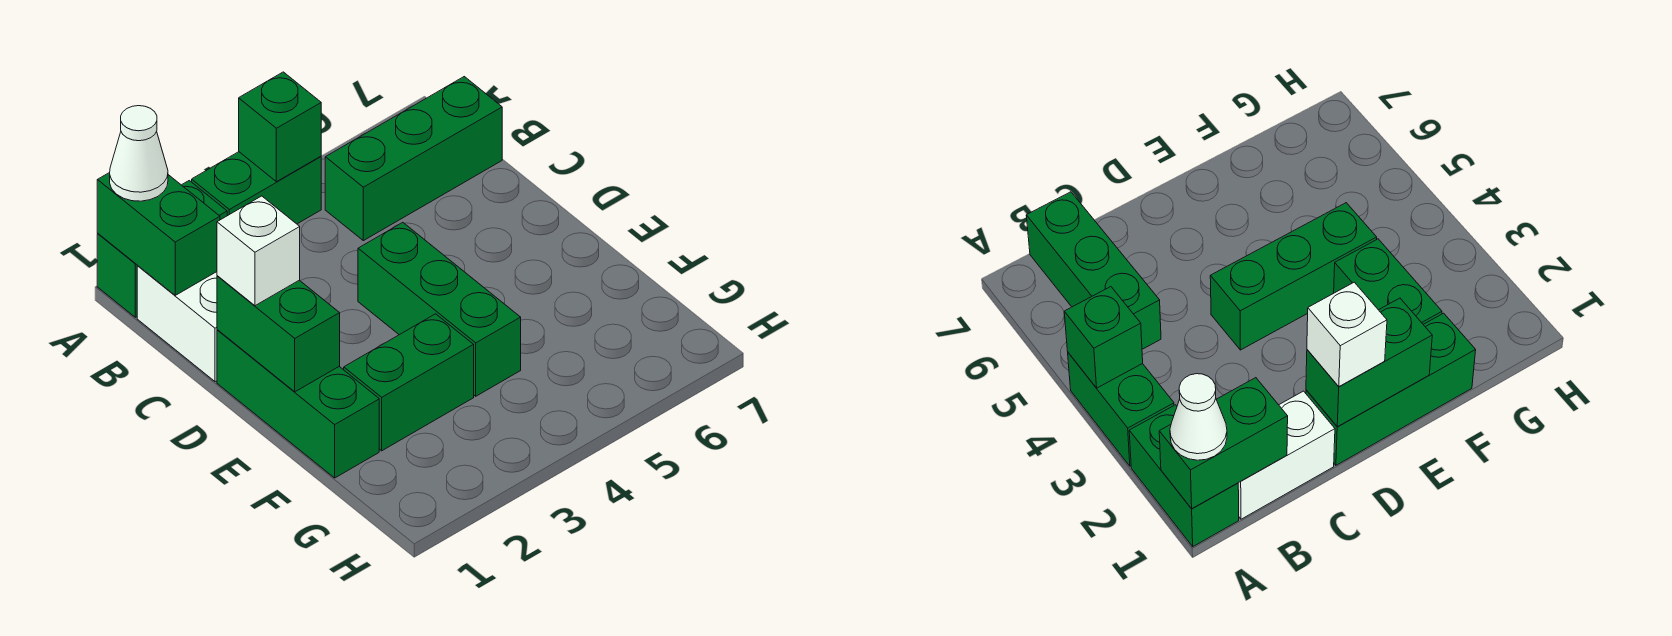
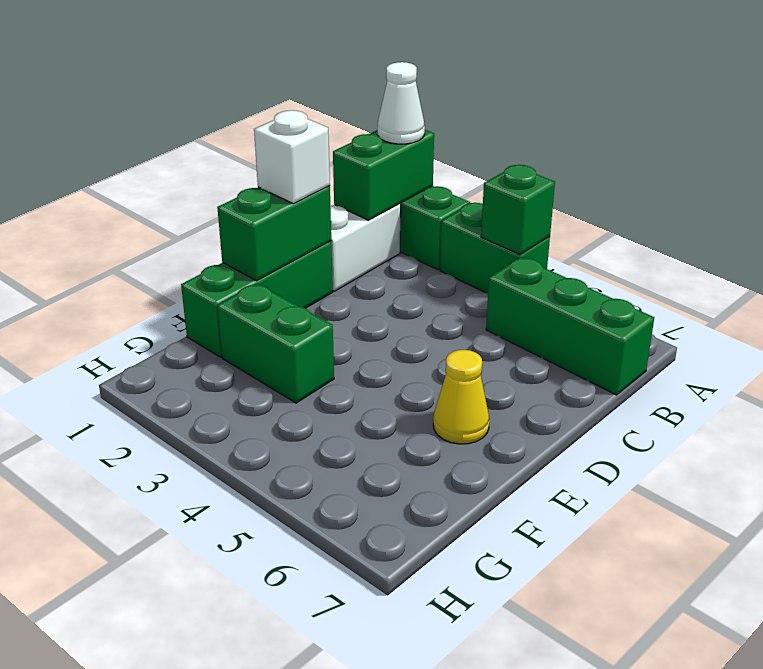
green brick D4:F4 level 1 -> none
none -> yellow cone E6 level 1

